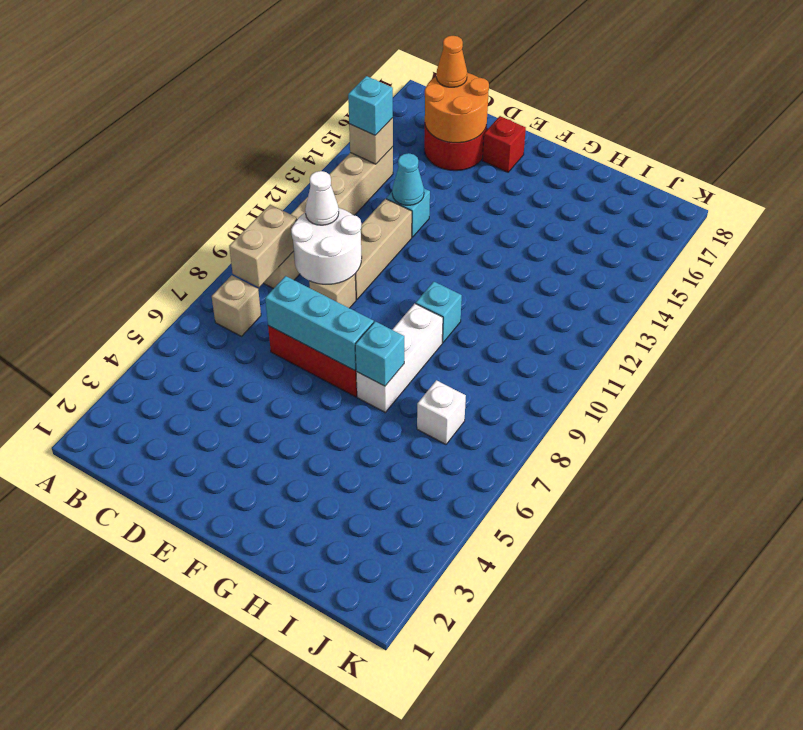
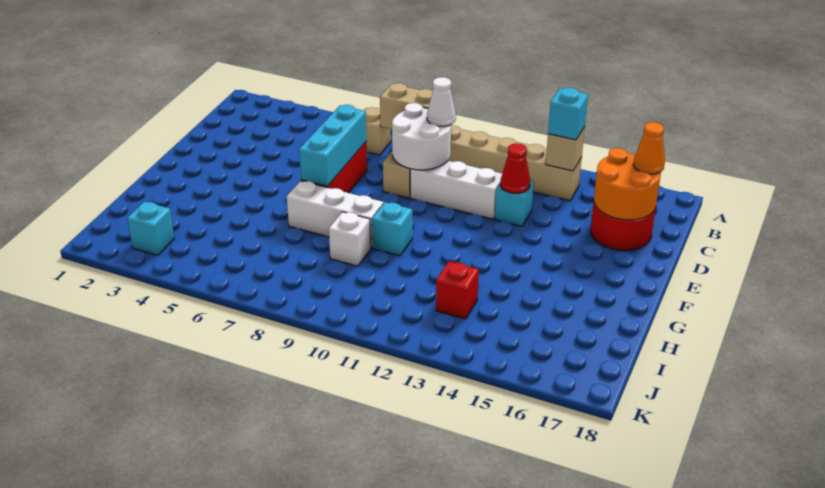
tan brick D10:D12 level 1 -> white brick D10:D12 level 1
cyan cone D13 level 2 -> red cone D13 level 2
red brick E17 level 1 -> red brick I13 level 1
cyan brick G7 level 2 -> cyan brick J3 level 1
white brick I7 level 1 -> white brick H9 level 1

